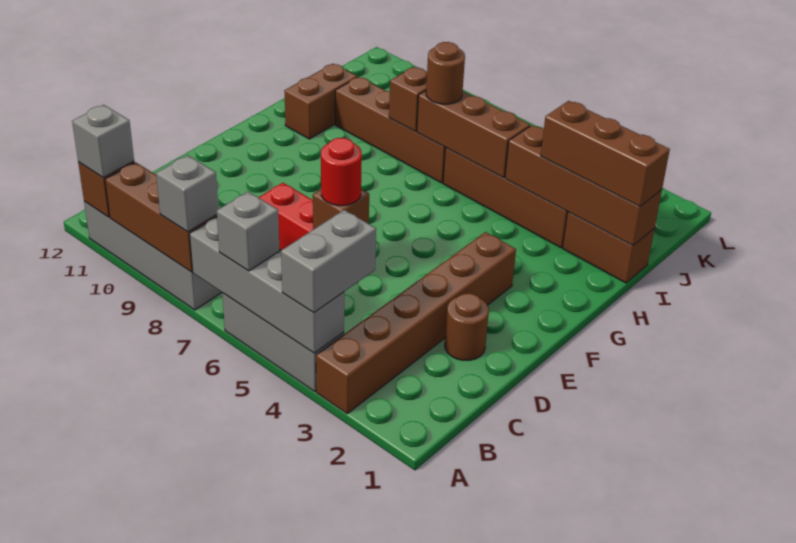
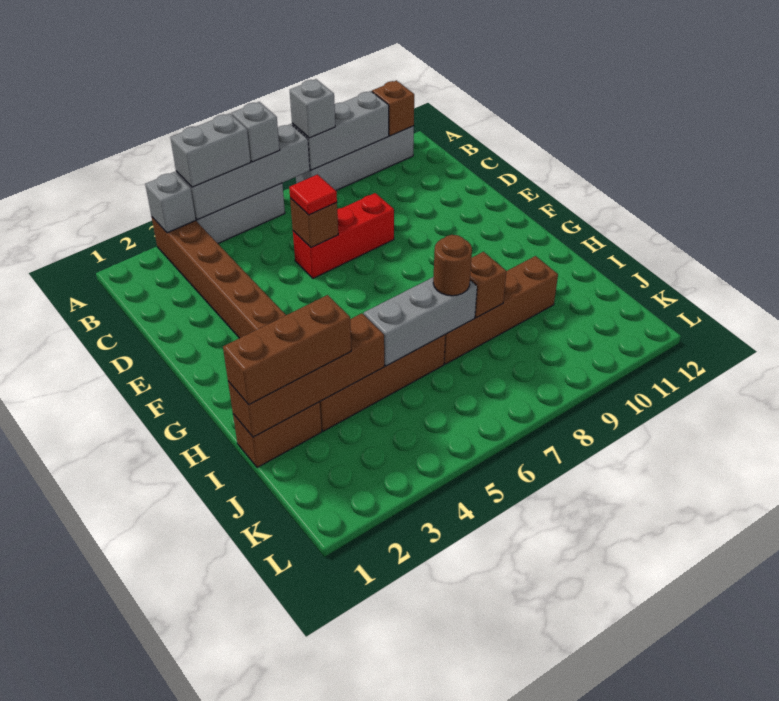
grey brick A4:B4 level 3 -> grey brick A4:A5 level 3
brown brick A8:A10 level 2 -> grey brick A8:A10 level 2
grey brick A11 level 3 -> grey brick A3 level 2
brown round brick D2 level 1 -> none
red round brick D6 level 3 -> red tile D6 level 3
brown brick H11:I11 level 1 -> none
brown brick I5:I7 level 2 -> grey brick I5:I7 level 2

